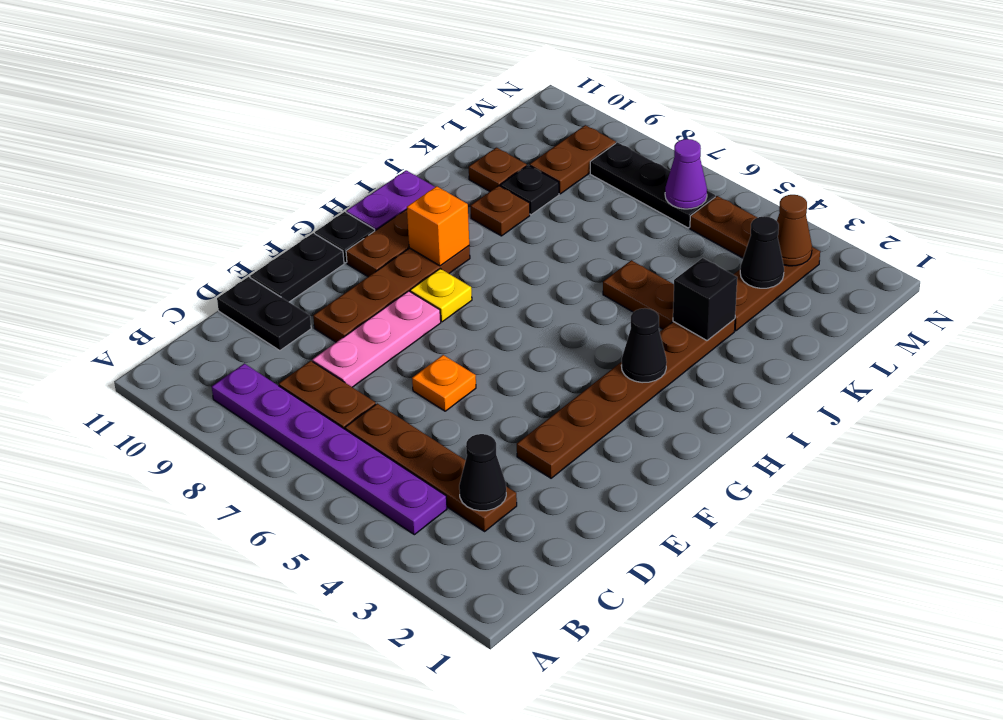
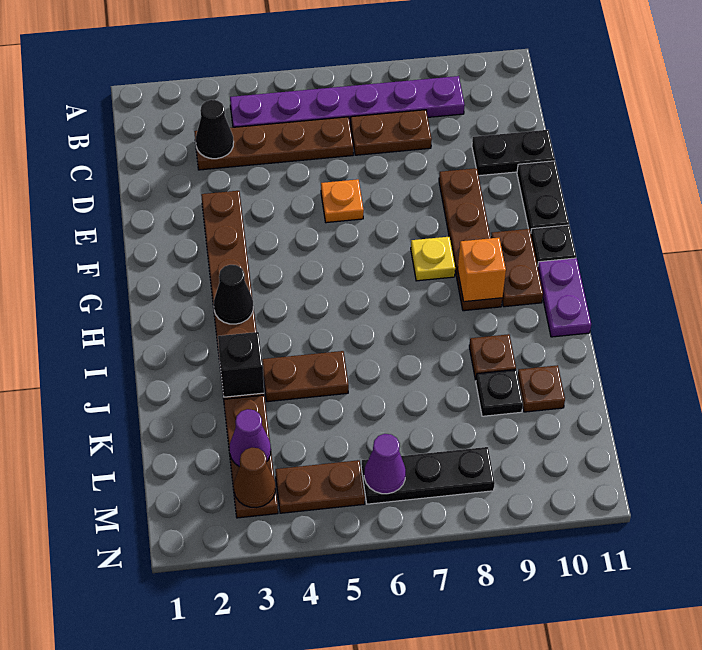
pink plate D8:F8 level 1 -> none
black cone L3 level 2 -> purple cone L3 level 2
brown plate L9:M9 level 1 -> none

